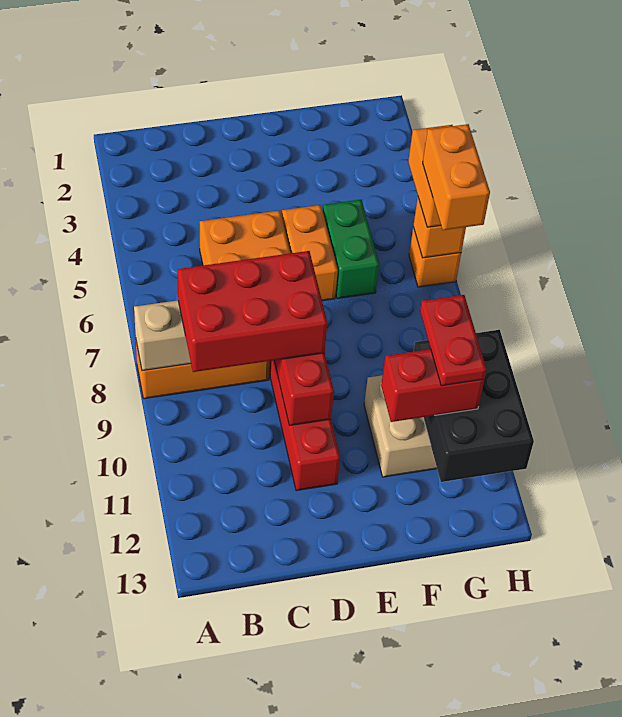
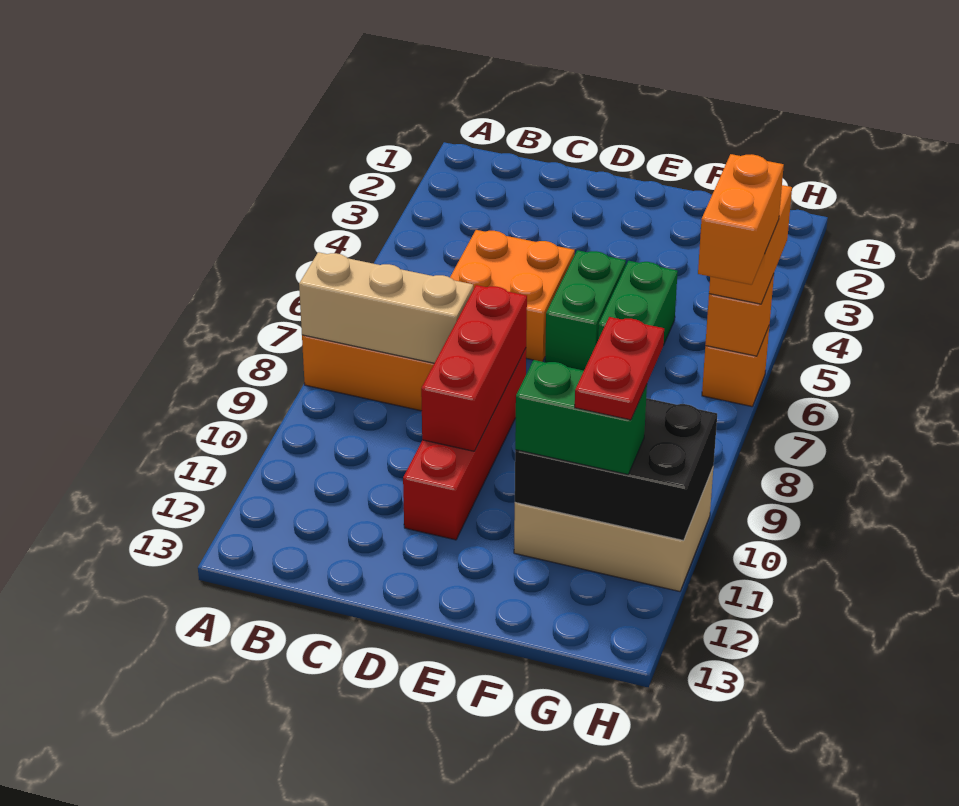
red brick B8:D9 level 3 -> none
orange brick E5:E6 level 1 -> green brick E5:E6 level 1
red brick F11:G11 level 3 -> green brick F11:G11 level 3
black brick G10:H12 level 2 -> black brick F10:H11 level 2

